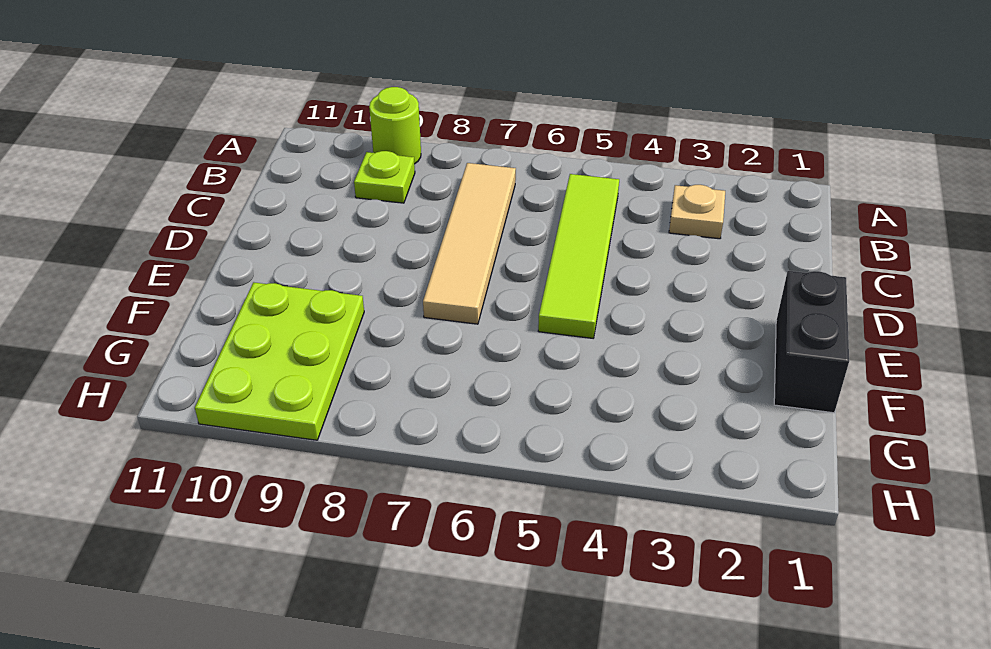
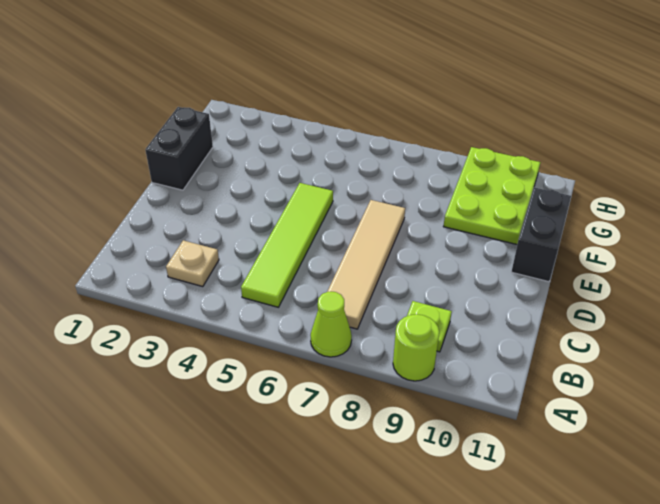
none -> lime cone A7 level 1
none -> black brick E11:F11 level 1

